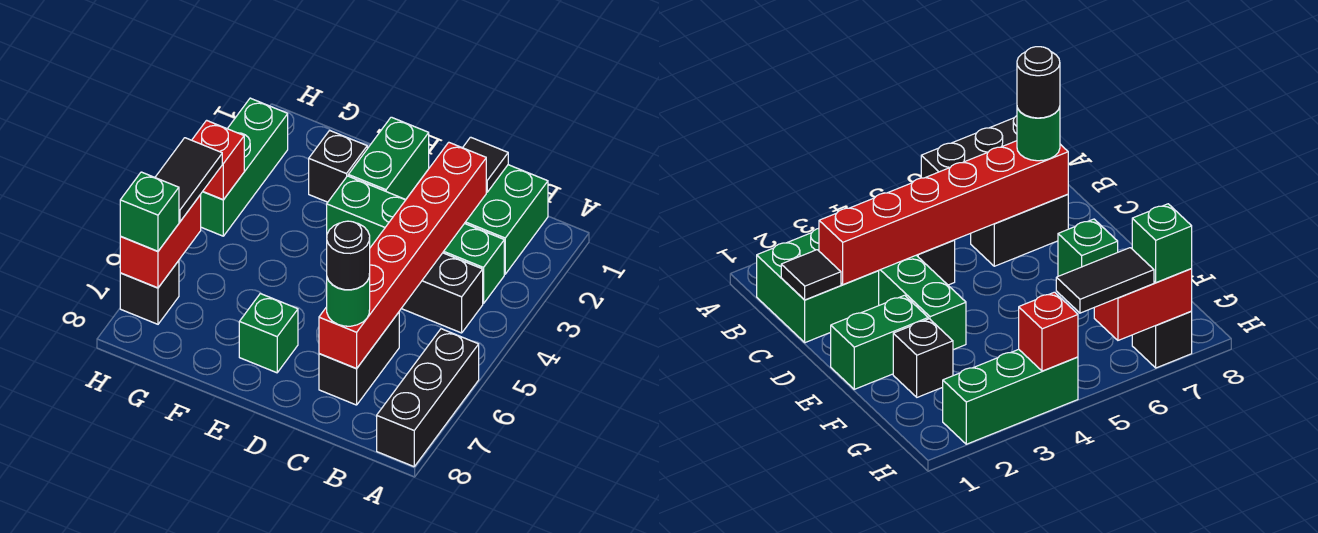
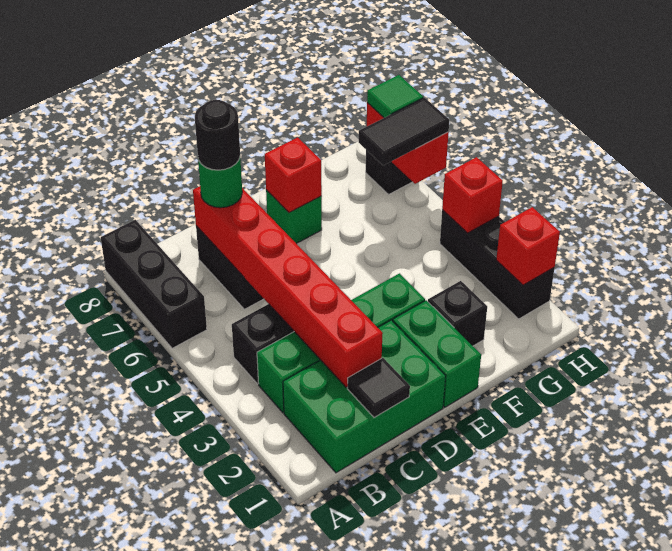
green brick B1:C2 level 1 -> green brick B1:D2 level 1
none -> red brick E7 level 2
green brick H2:H4 level 1 -> black brick H2:H4 level 1
none -> red brick H2 level 2
black tile H5:H6 level 3 -> black tile G6:H6 level 3
green brick H7 level 3 -> green tile H7 level 3

